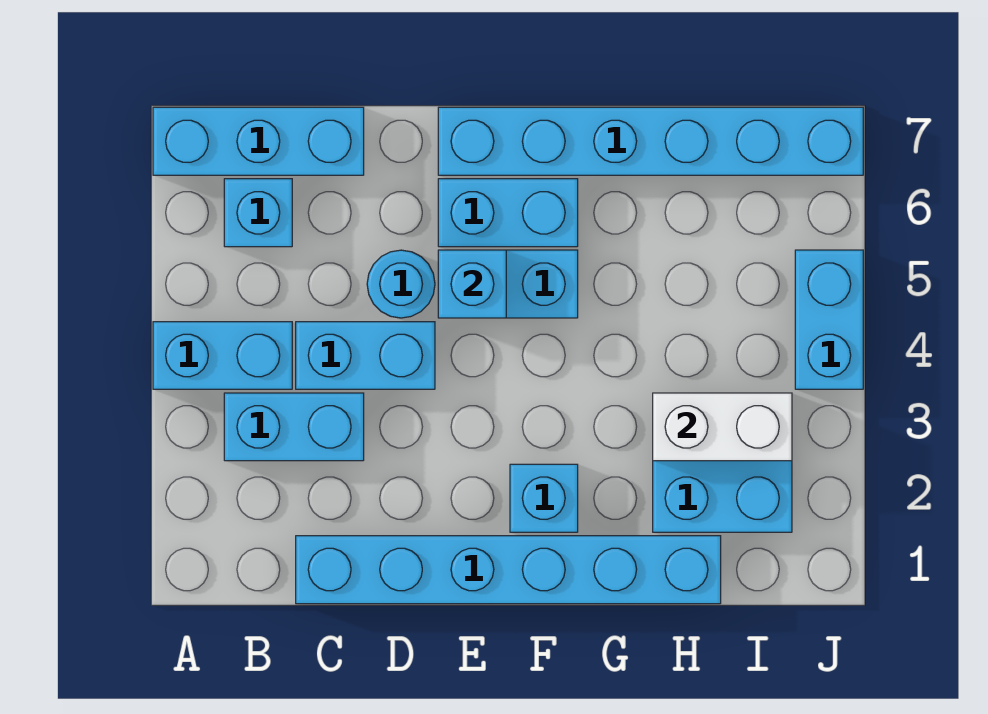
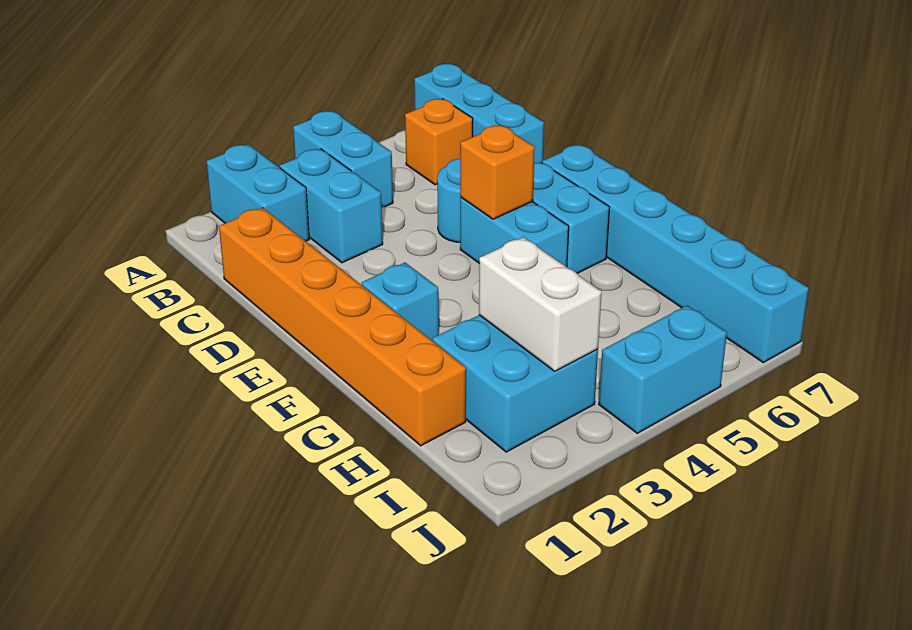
cyan brick B6 level 1 -> orange brick B6 level 1
cyan brick C1:H1 level 1 -> orange brick C1:H1 level 1
cyan brick C4:D4 level 1 -> cyan brick A2:B2 level 1
cyan brick E5 level 2 -> orange brick E5 level 2

